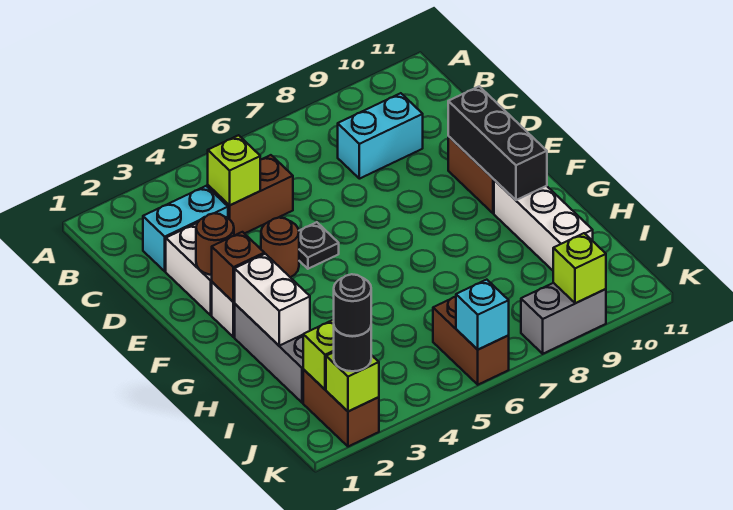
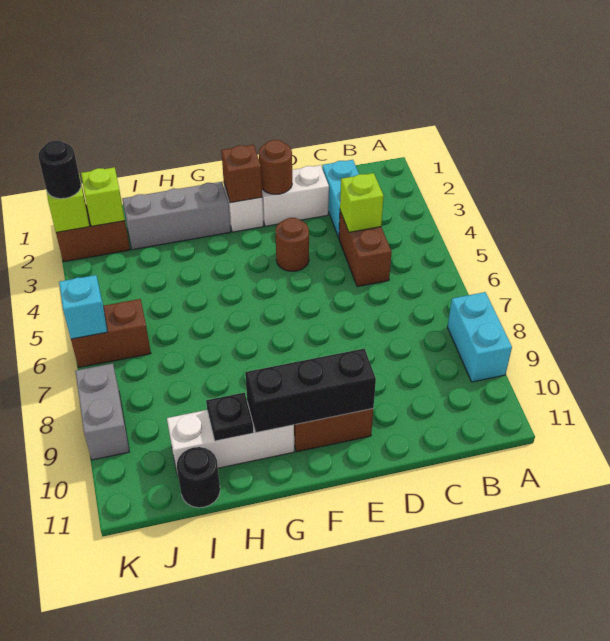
cyan brick C8:C9 level 1 -> cyan brick A8:A9 level 1
black plate E5 level 1 -> black plate H10 level 2
white brick G2:H2 level 2 -> none
black round brick K2 level 4 -> black round brick I11 level 1
lime brick K9 level 2 -> none

